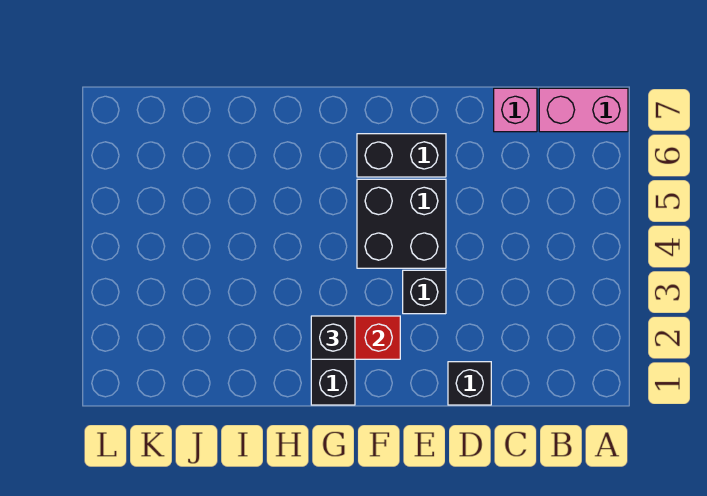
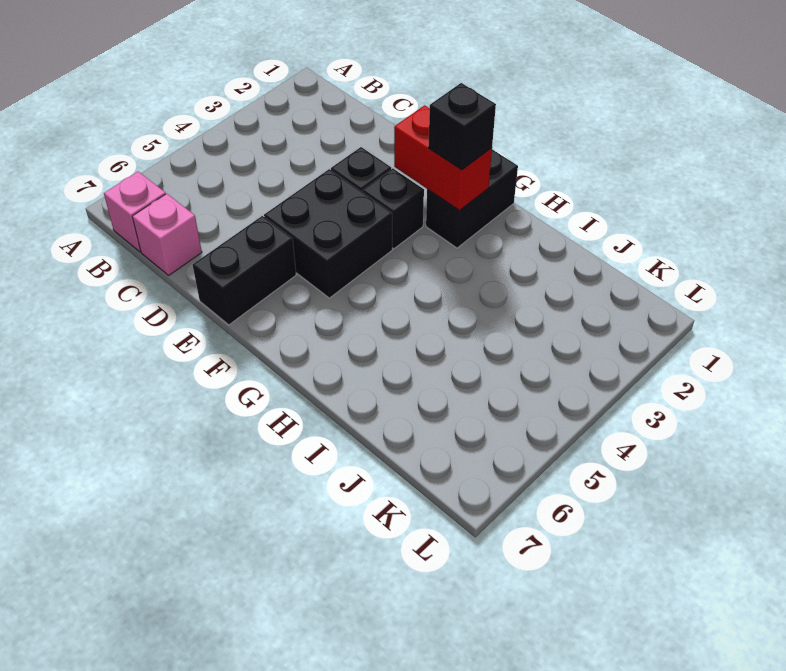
pink brick A7:B7 level 1 -> pink brick B7 level 1
black brick D1 level 1 -> black brick F3 level 1
black brick E6:F6 level 1 -> black brick E6:E7 level 1

